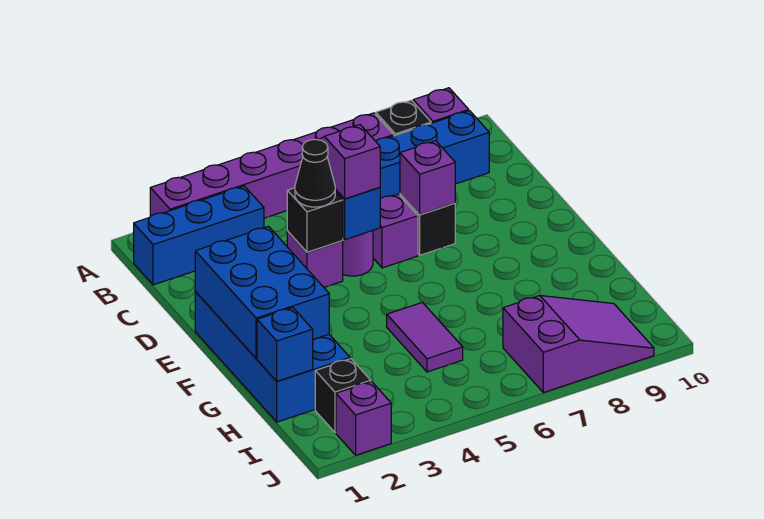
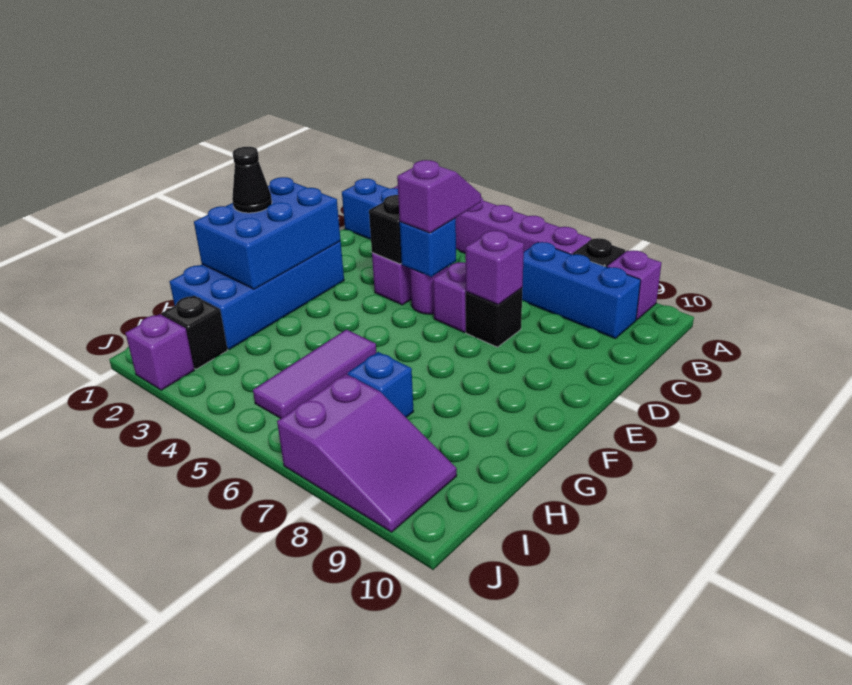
black cone D4 level 3 -> black cone F1 level 3
purple tile G5:H5 level 1 -> purple tile G5:I5 level 1
blue brick H1 level 2 -> blue brick H7 level 1

